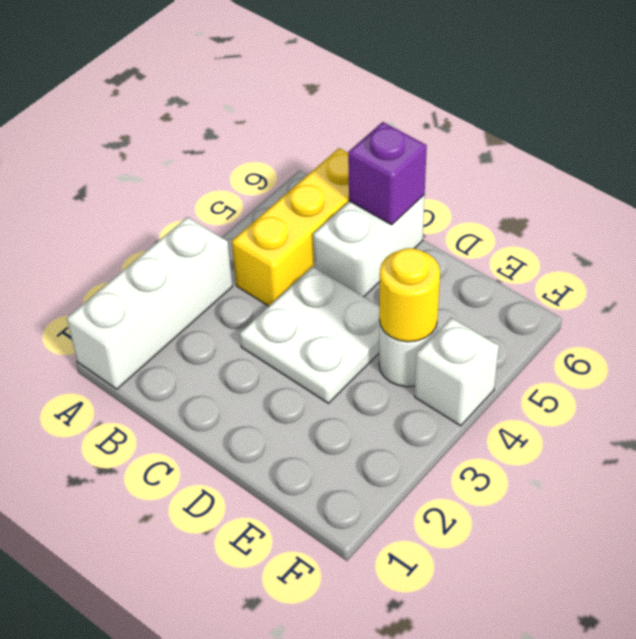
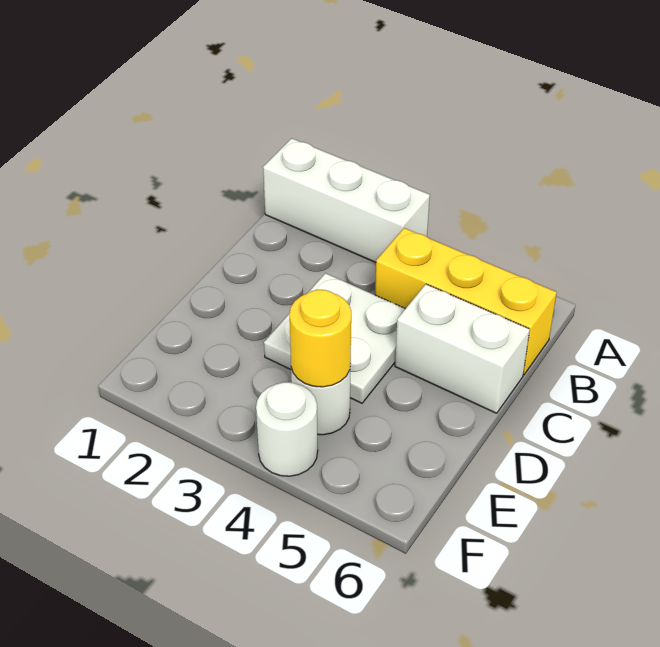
purple brick C6 level 2 -> none
white brick F4 level 1 -> white round brick F4 level 1

